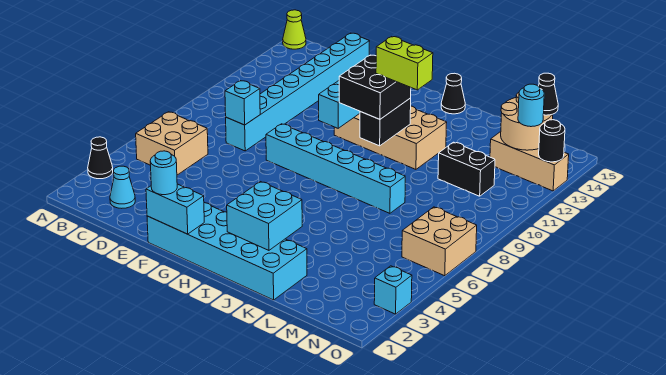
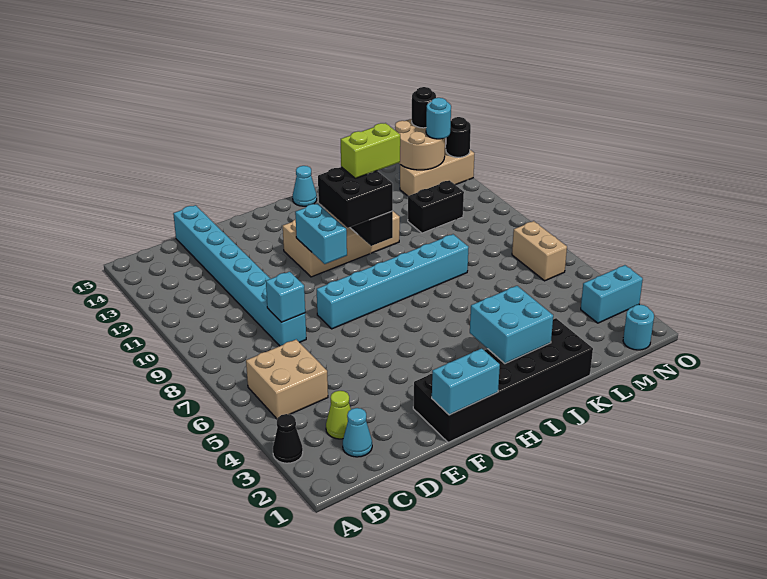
lime cone A15 level 1 -> lime cone C3 level 1
cyan brick F1:K2 level 1 -> black brick F1:K2 level 1
cyan round brick F1 level 3 -> cyan round brick N1 level 1
black cone I15 level 1 -> cyan cone I15 level 1
tan brick N6:O7 level 1 -> tan brick N6:N7 level 1
black cone N14 level 3 -> black round brick N14 level 3
cyan brick O3 level 1 -> cyan brick N3:O3 level 1

